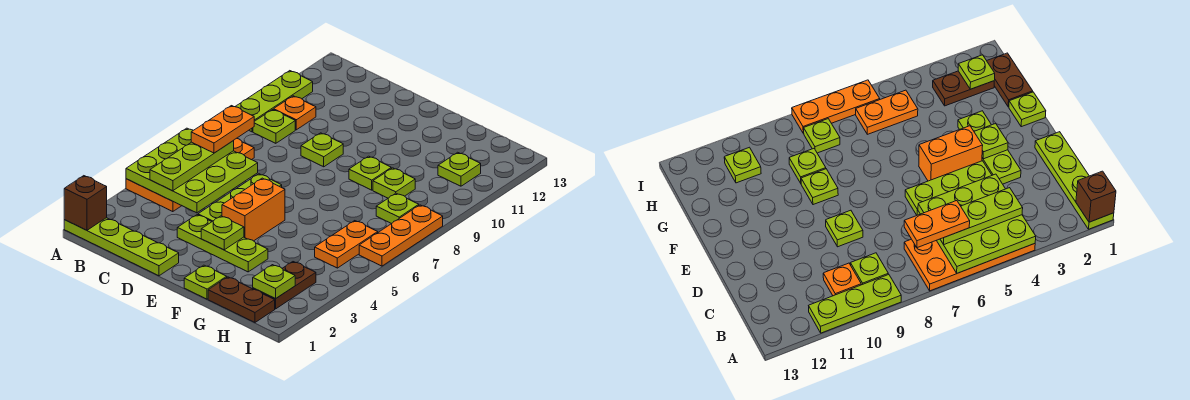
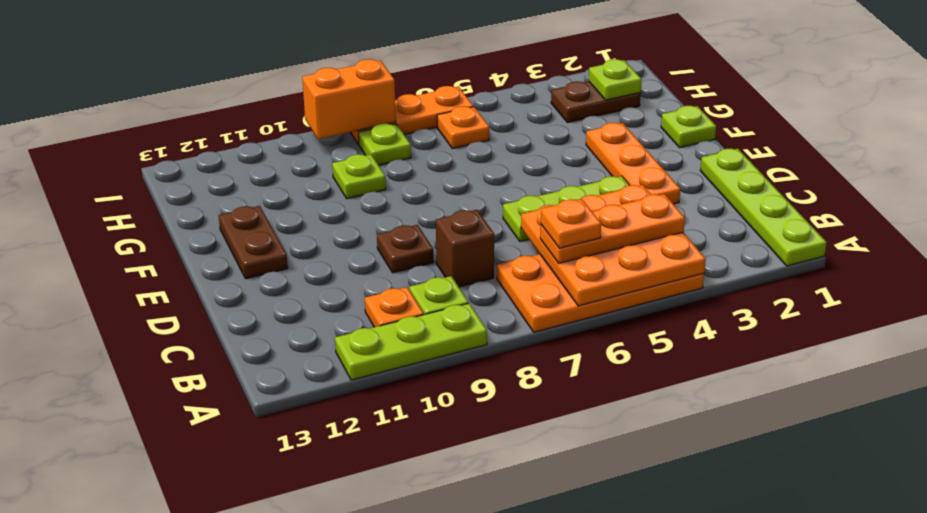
brown brick A1 level 2 -> brown brick C8 level 1
lime plate A4:C6 level 2 -> orange plate A4:C6 level 2
lime plate B4:B6 level 3 -> orange plate B4:B6 level 3
orange plate B6:B7 level 4 -> orange plate B6 level 4
lime plate D3:F3 level 1 -> orange plate D3:F3 level 1
lime plate D9 level 1 -> brown plate D9 level 1
lime plate E3 level 2 -> none
orange brick E4:E5 level 1 -> orange brick I8:I9 level 2
lime plate F9 level 1 -> none
brown plate G1:H1 level 1 -> brown plate E12:F12 level 1
orange plate H5:H6 level 1 -> orange plate H6 level 1
lime plate H11 level 1 -> none

